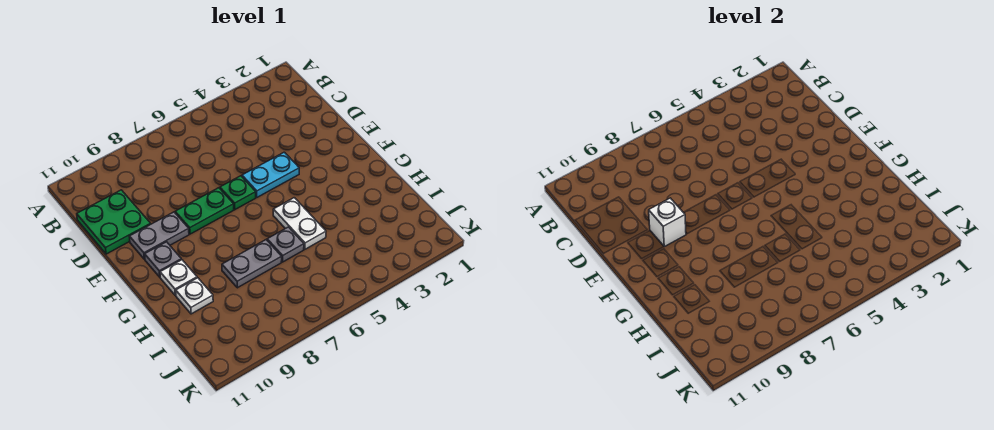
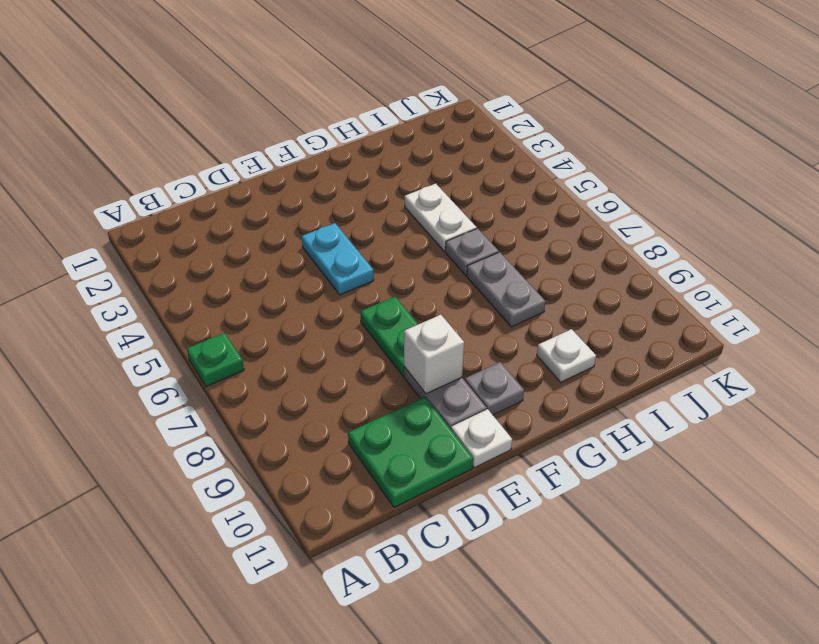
green plate E6 level 1 -> green plate A6 level 1
white plate G5:H5 level 1 -> white plate H4:H5 level 1
white plate G10 level 1 -> white plate E11 level 1

